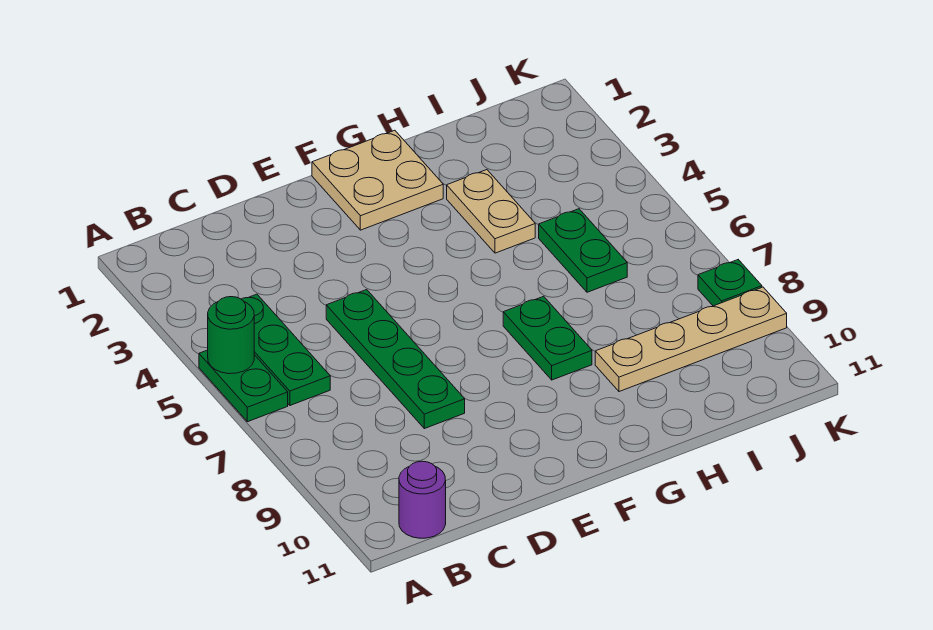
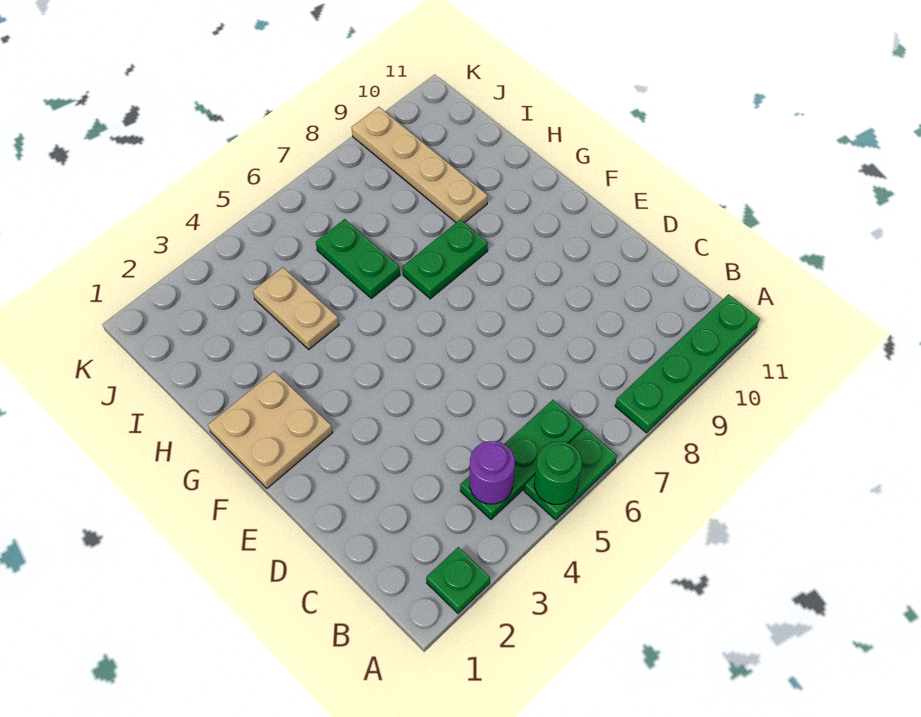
purple round brick B11 level 1 -> purple round brick B4 level 2
green plate D5:D8 level 1 -> green plate A8:A11 level 1
tan plate H3:H4 level 1 -> tan plate H4:I4 level 1
green plate I5:I6 level 1 -> green plate H6:I6 level 1
green plate K8 level 1 -> green plate A2 level 1

